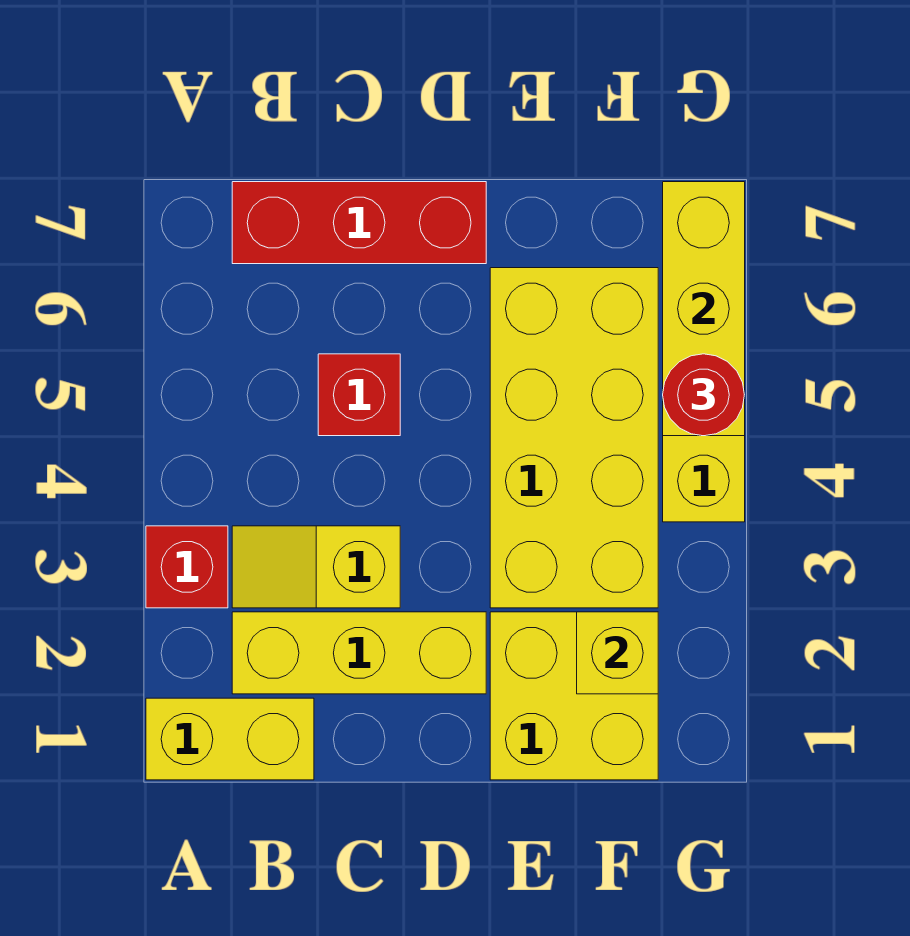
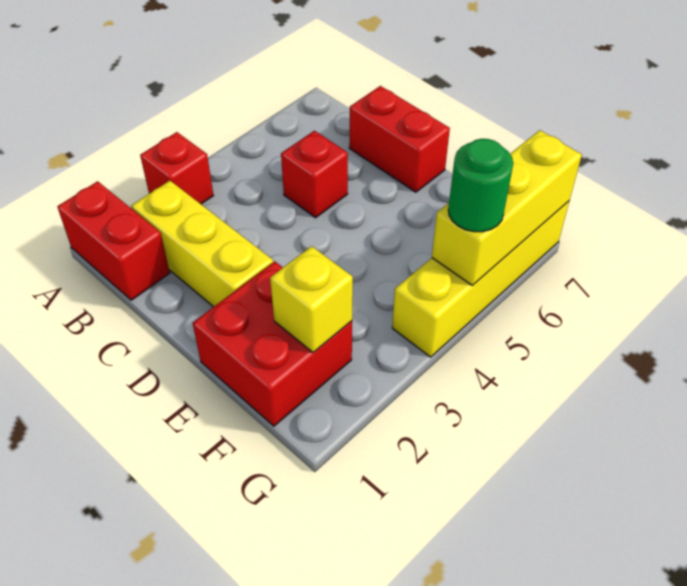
yellow brick A1:B1 level 1 -> red brick A1:B1 level 1
yellow slope B3:C3 level 1 top C -> none
red brick B7:D7 level 1 -> red brick C7:D7 level 1
yellow brick E1:F2 level 1 -> red brick E1:F2 level 1
yellow brick E3:F6 level 1 -> none
red round brick G5 level 3 -> green round brick G5 level 3

